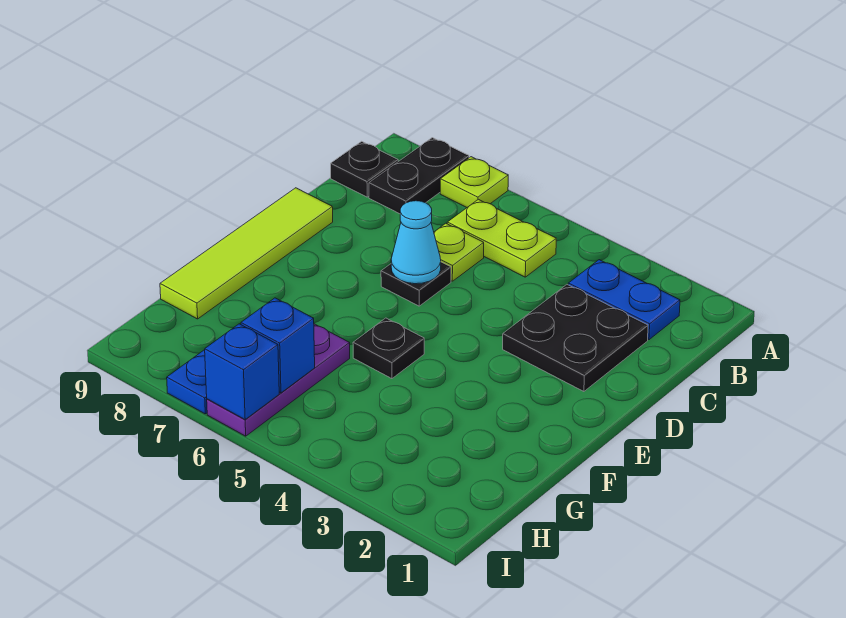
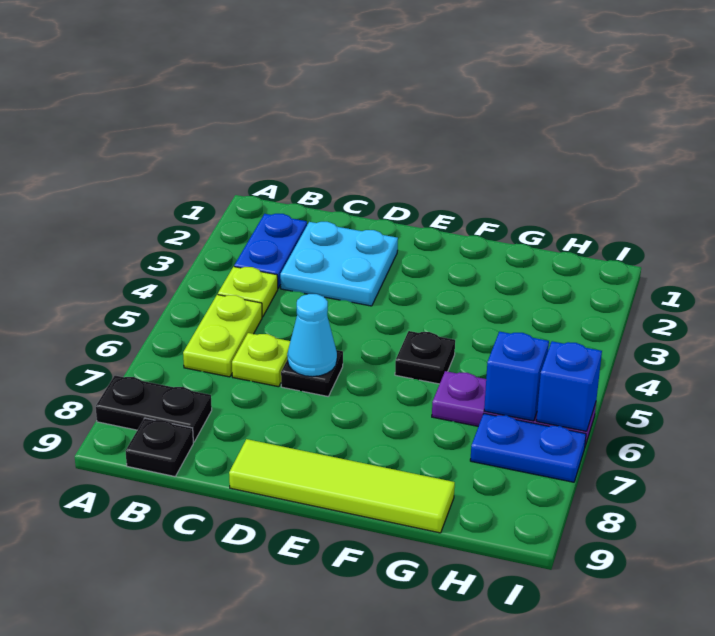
lime plate A7 level 1 -> lime plate B4 level 1
black plate C2:D3 level 1 -> cyan plate C2:D3 level 1

